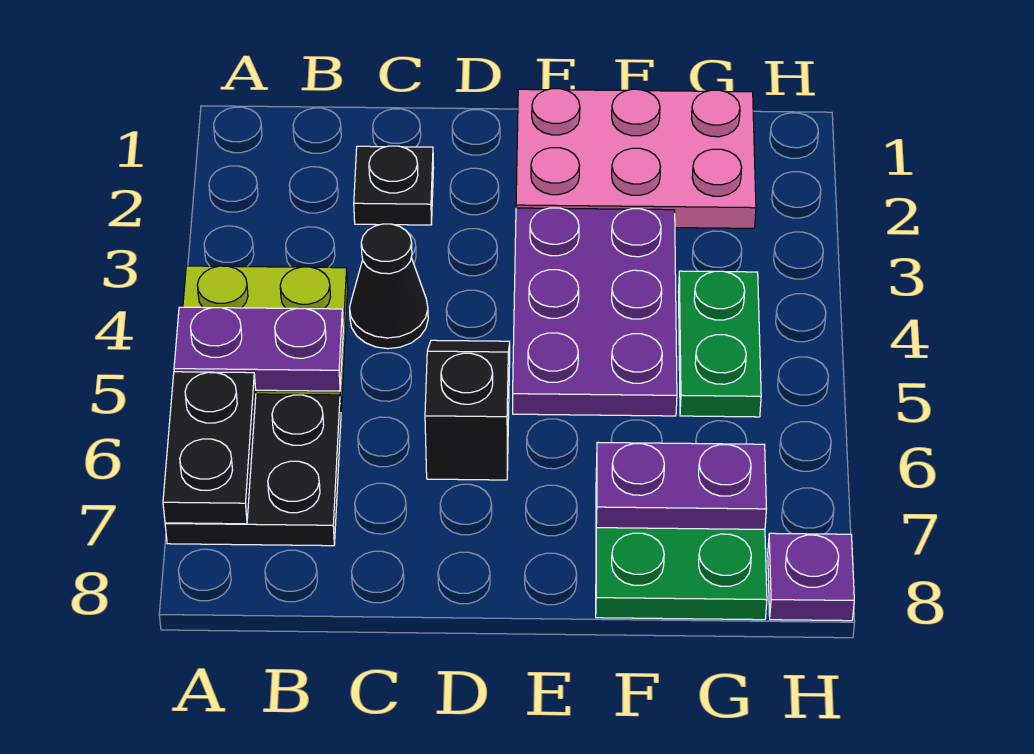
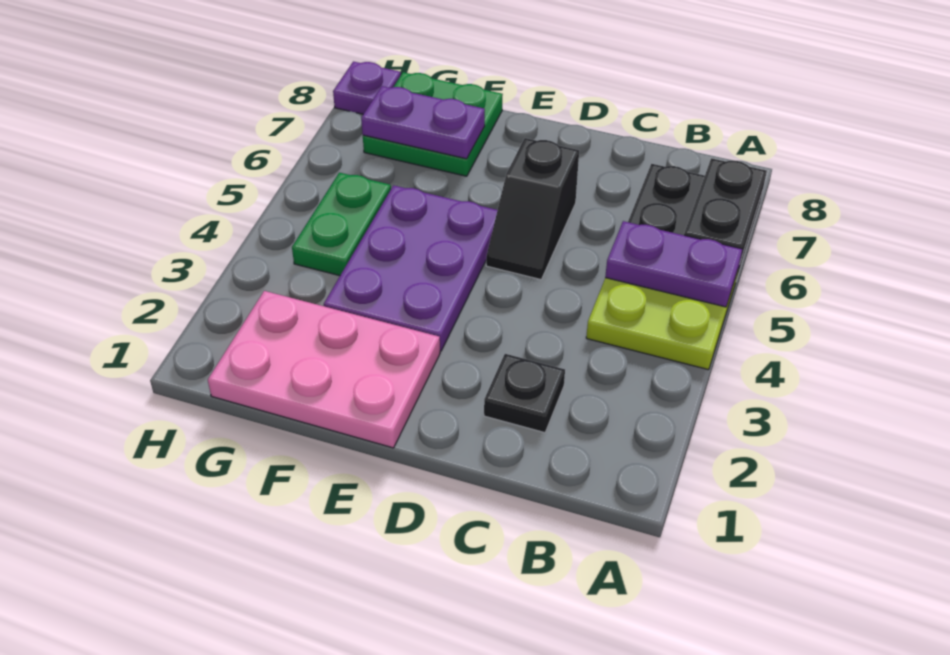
black cone C4 level 1 -> none

